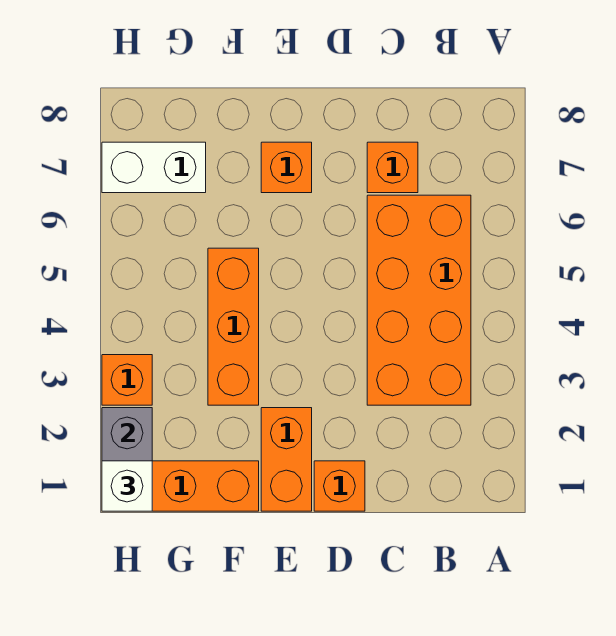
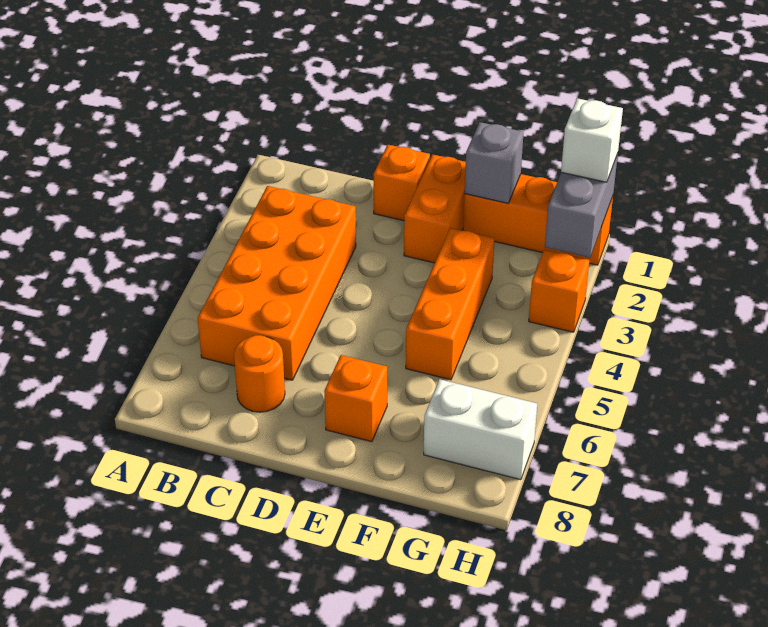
orange brick C7 level 1 -> orange round brick C7 level 1
none -> grey brick F1 level 2

